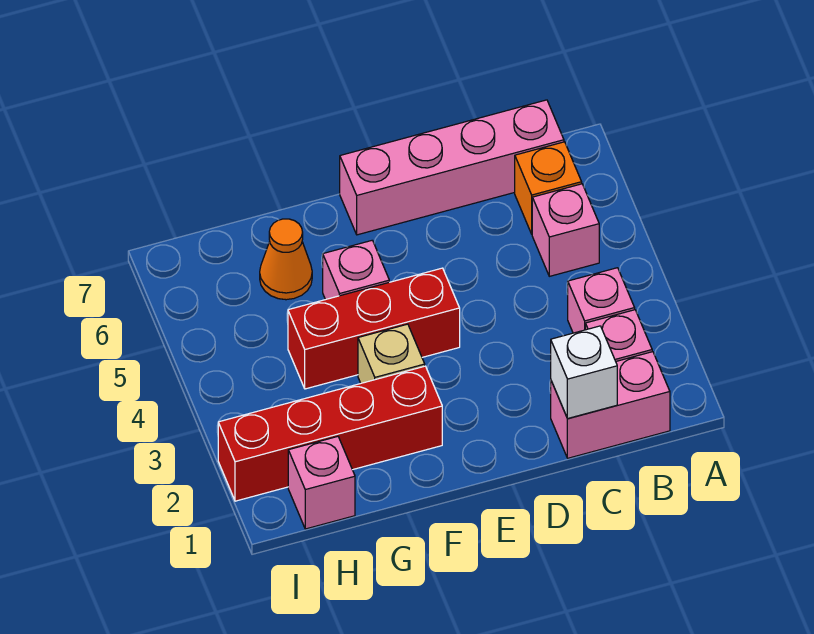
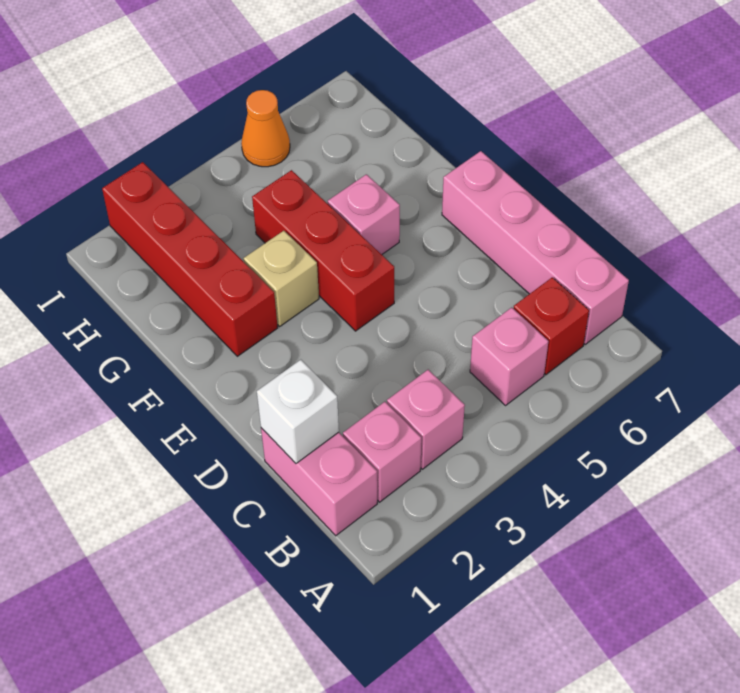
orange brick B6 level 1 -> red brick B6 level 1
orange cone G6 level 1 -> orange cone I5 level 1
pink brick H1 level 1 -> none

